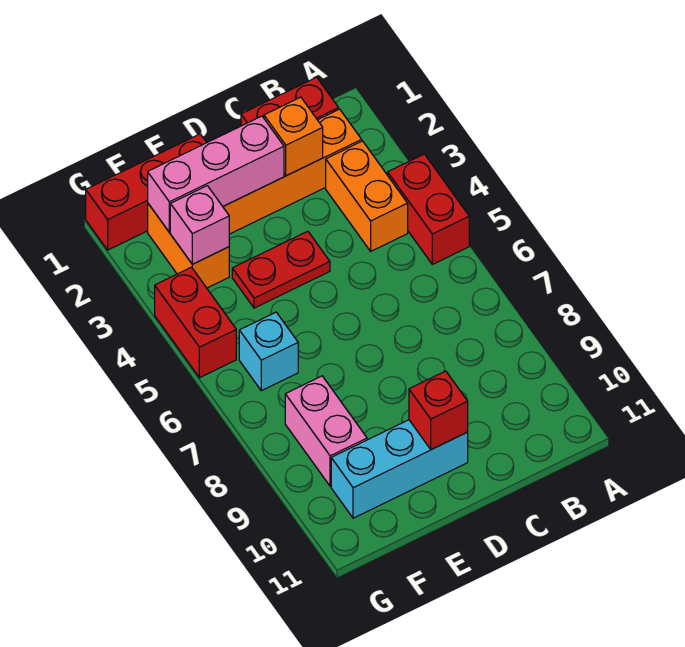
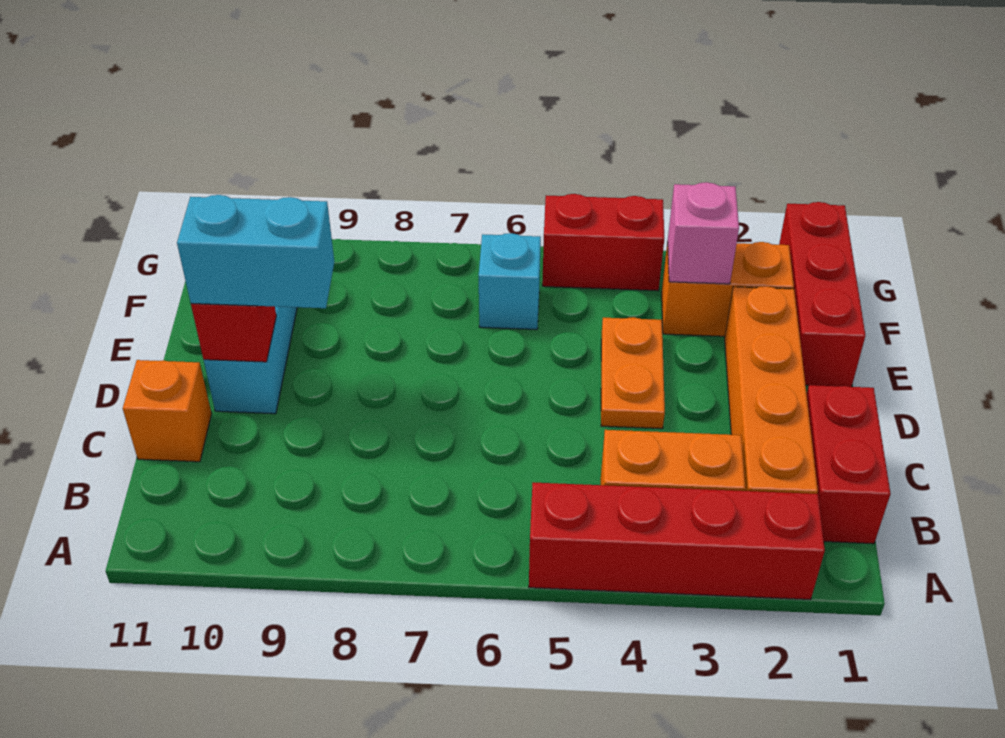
red brick A4:A5 level 1 -> red brick A2:A5 level 1
orange brick C2 level 2 -> orange brick C11 level 1
pink brick D2:F2 level 2 -> none
red plate D4:E4 level 1 -> orange plate D4:E4 level 1
none -> cyan brick D9:D10 level 3
pink brick F8:F9 level 1 -> none

